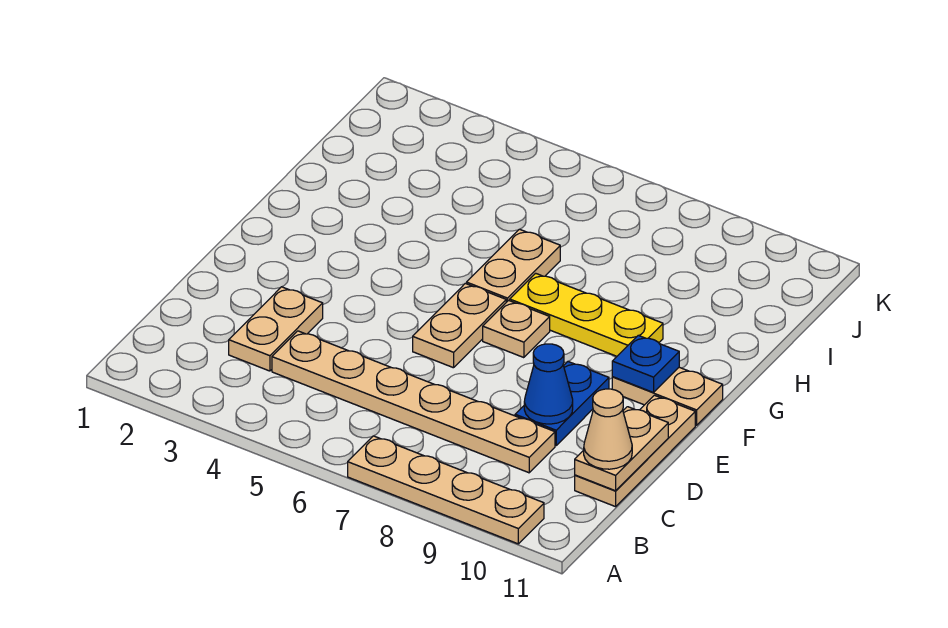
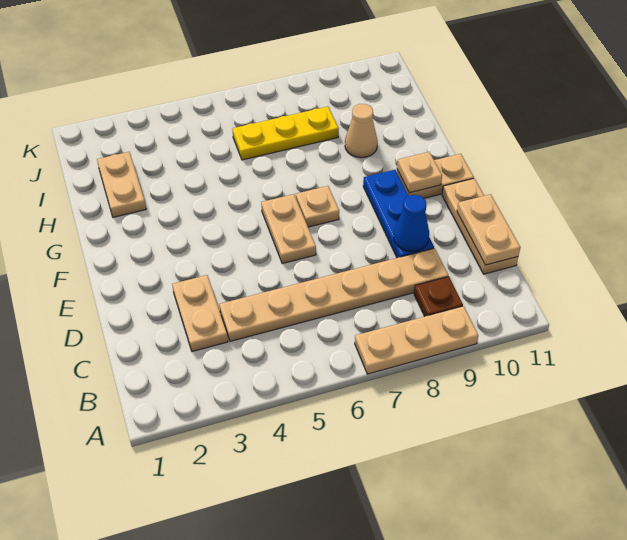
tan plate A7:A10 level 1 -> tan plate A7:A9 level 1
none -> brown plate B9 level 1
tan cone C11 level 3 -> tan cone H9 level 1
blue plate D9:E9 level 1 -> blue plate D9:F9 level 1
blue plate F10 level 2 -> tan plate F10 level 2
tan plate G6:H6 level 1 -> tan plate H2:I2 level 1
yellow plate G7:G9 level 1 -> yellow plate I6:I8 level 1

